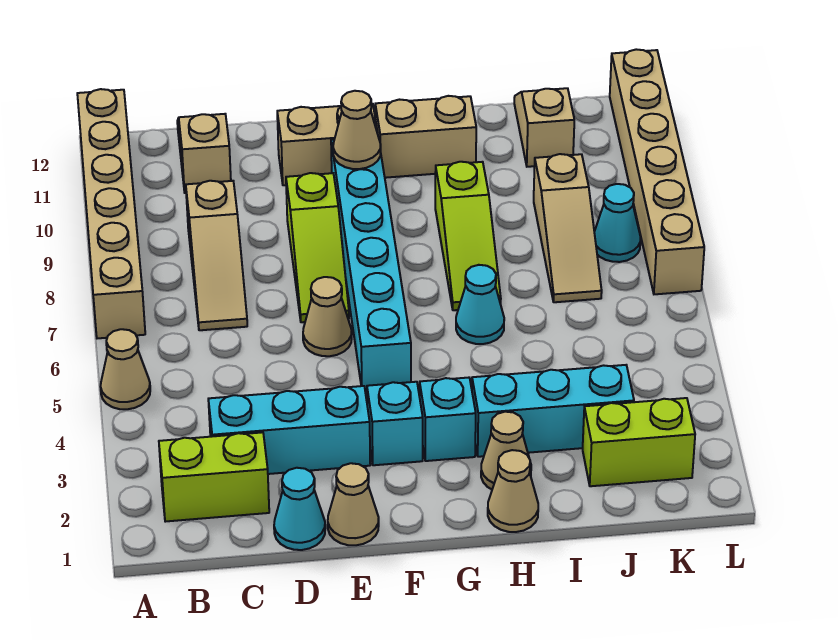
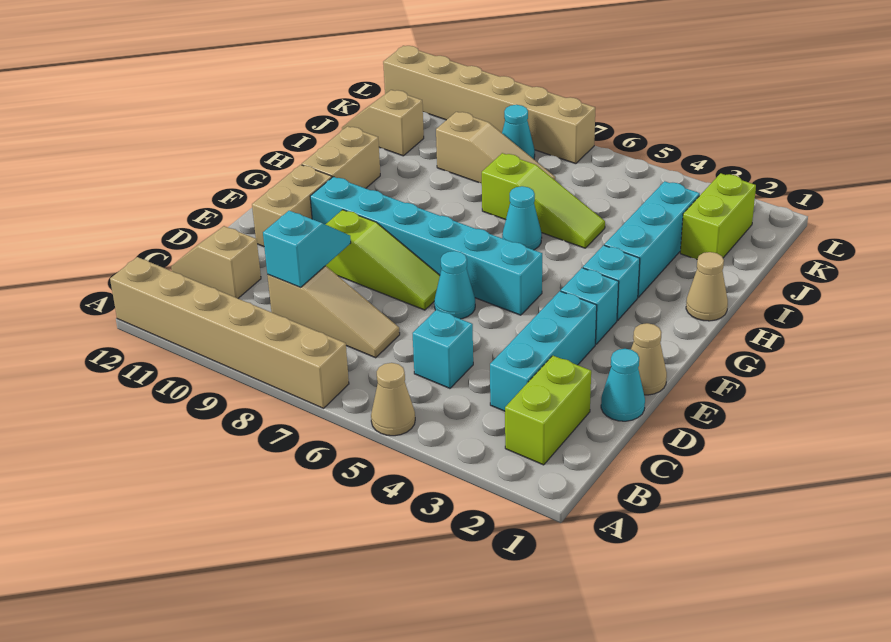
none -> cyan brick C5 level 1
none -> cyan slope C9:D9 level 2 top C
tan cone E6 level 1 -> cyan cone E6 level 1
tan cone F10 level 2 -> none
tan cone H2 level 1 -> none
lime slope H7:H9 level 1 top 9 -> lime slope I5:I7 level 1 top 7

